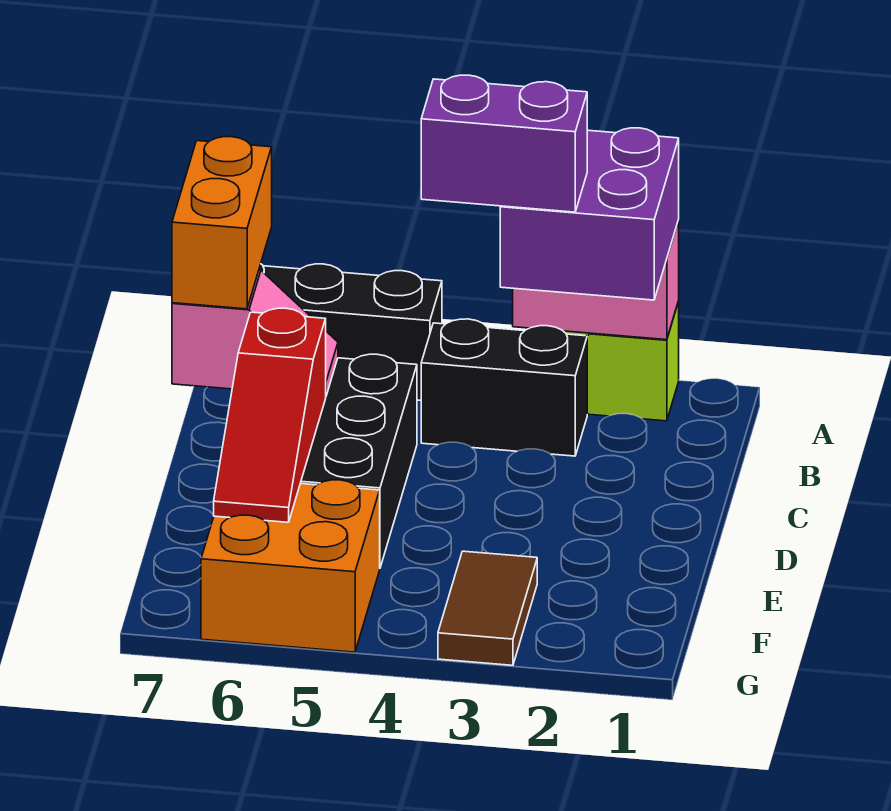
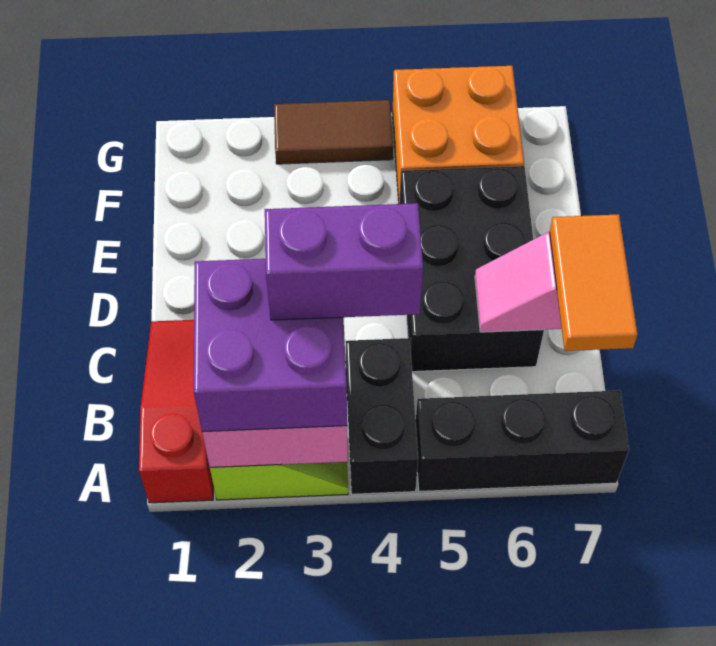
black brick B3:B4 level 1 -> black brick A4:B4 level 1
orange brick B7:C7 level 3 -> orange tile B7:C7 level 3
red slope D6:F6 level 2 top D -> red slope A1:C1 level 1 top A
brown tile F3:G3 level 1 -> brown tile G3:G4 level 1

